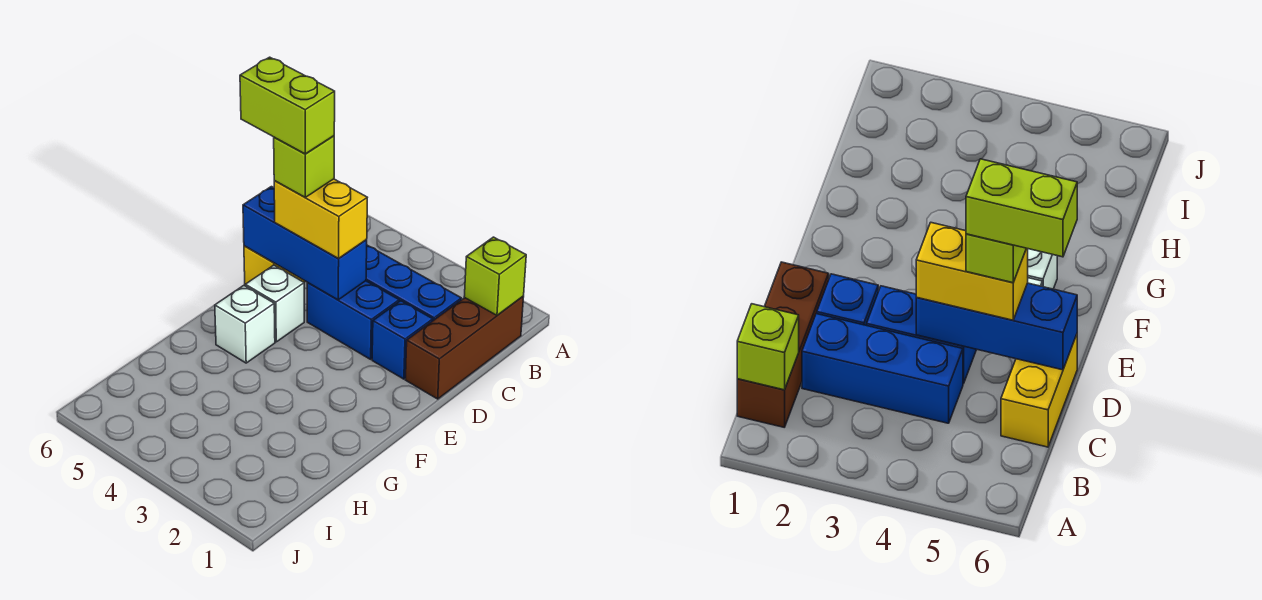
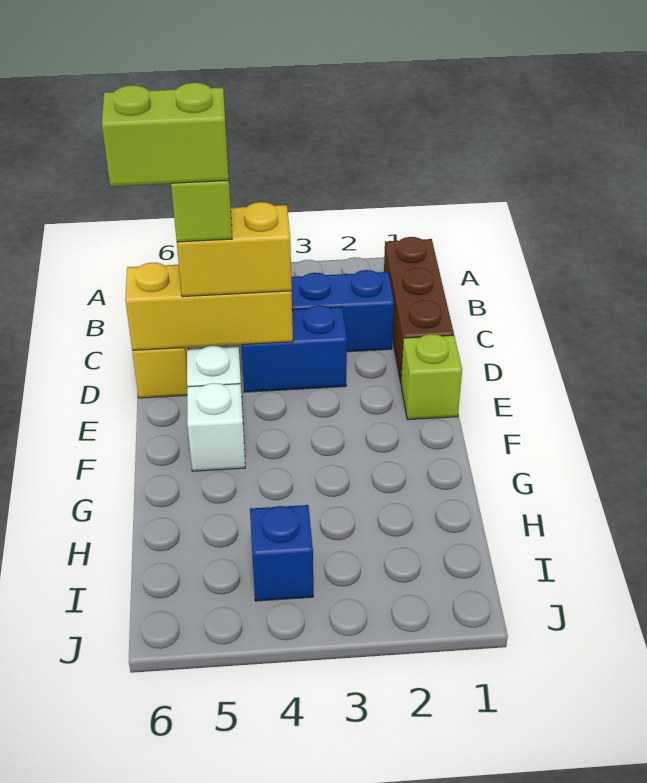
lime brick B1 level 2 -> lime brick E1 level 1
blue brick D2 level 1 -> blue brick I4 level 1
blue brick D4:D6 level 2 -> yellow brick D4:D6 level 2

